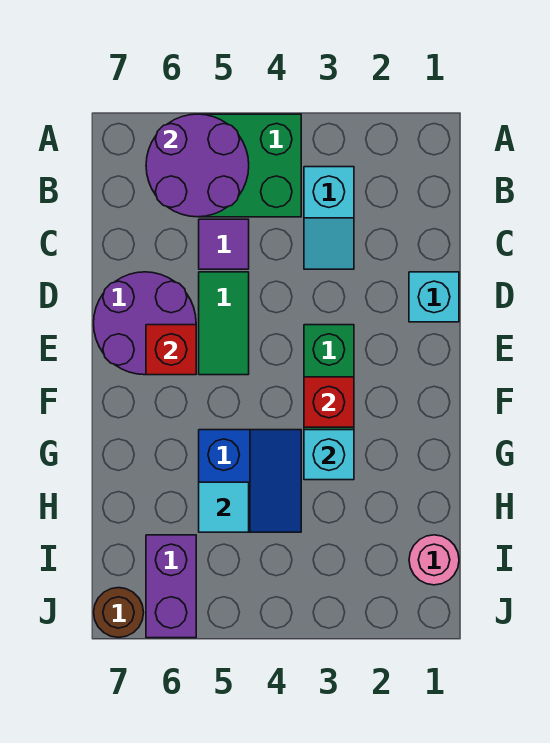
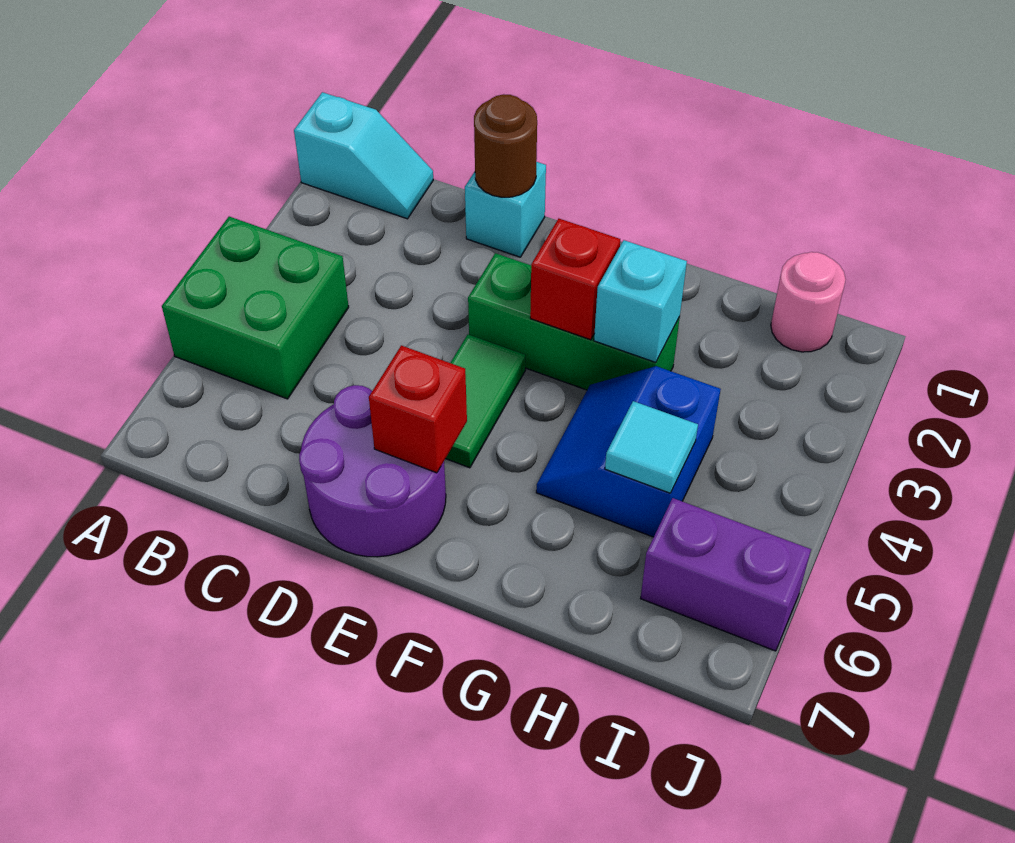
purple round brick A5:B6 level 2 -> none
cyan slope B3:C3 level 1 top B -> cyan slope A1:B1 level 1 top A
purple tile C5 level 1 -> none
green tile D5:E5 level 1 -> green tile E4:E5 level 1
blue slope G4:H5 level 1 top 5 -> blue slope G4:H5 level 1 top H
brown round brick J7 level 1 -> brown round brick D1 level 2

